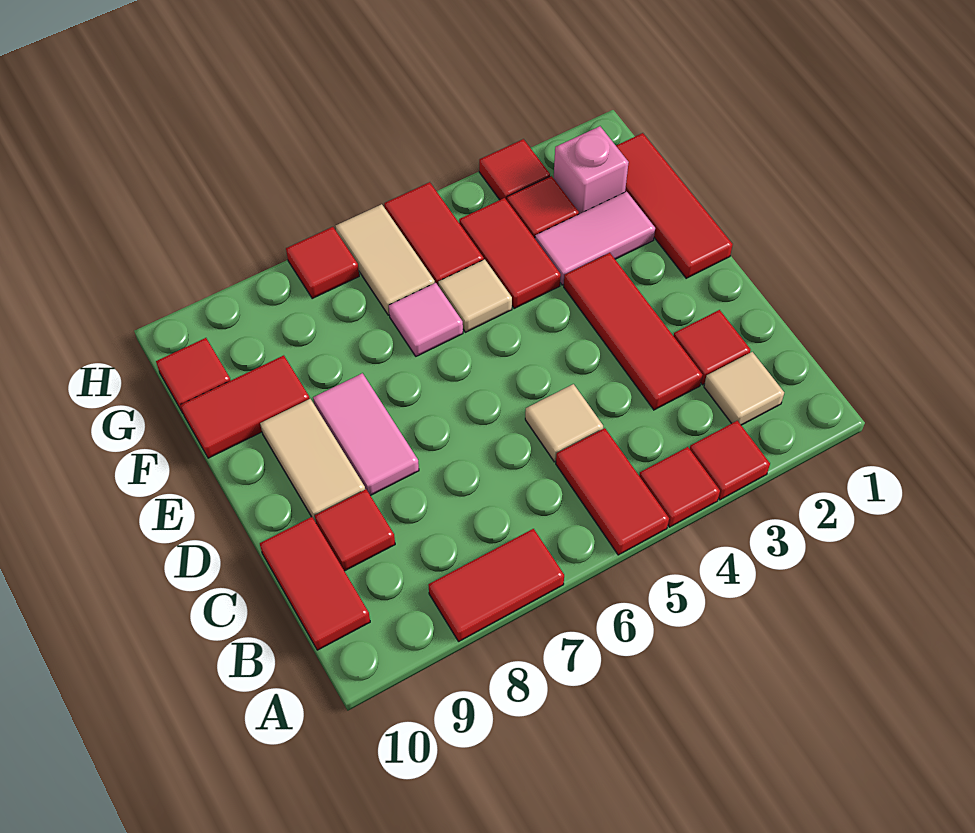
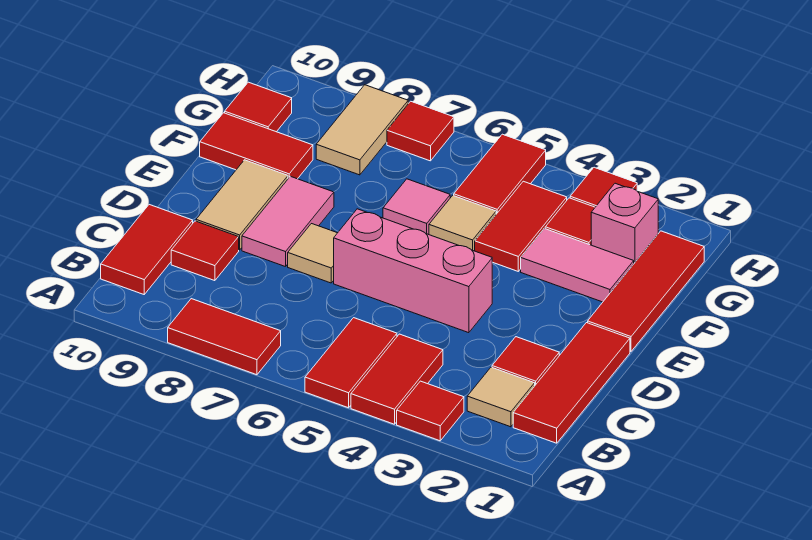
red tile A4 level 1 -> red tile A4:B4 level 1
red tile C3:E3 level 1 -> red tile B1:D1 level 1
tan tile C5 level 1 -> tan tile D7 level 1
none -> pink brick D4:D6 level 1
tan tile G6:H6 level 1 -> tan tile G8:H8 level 1

